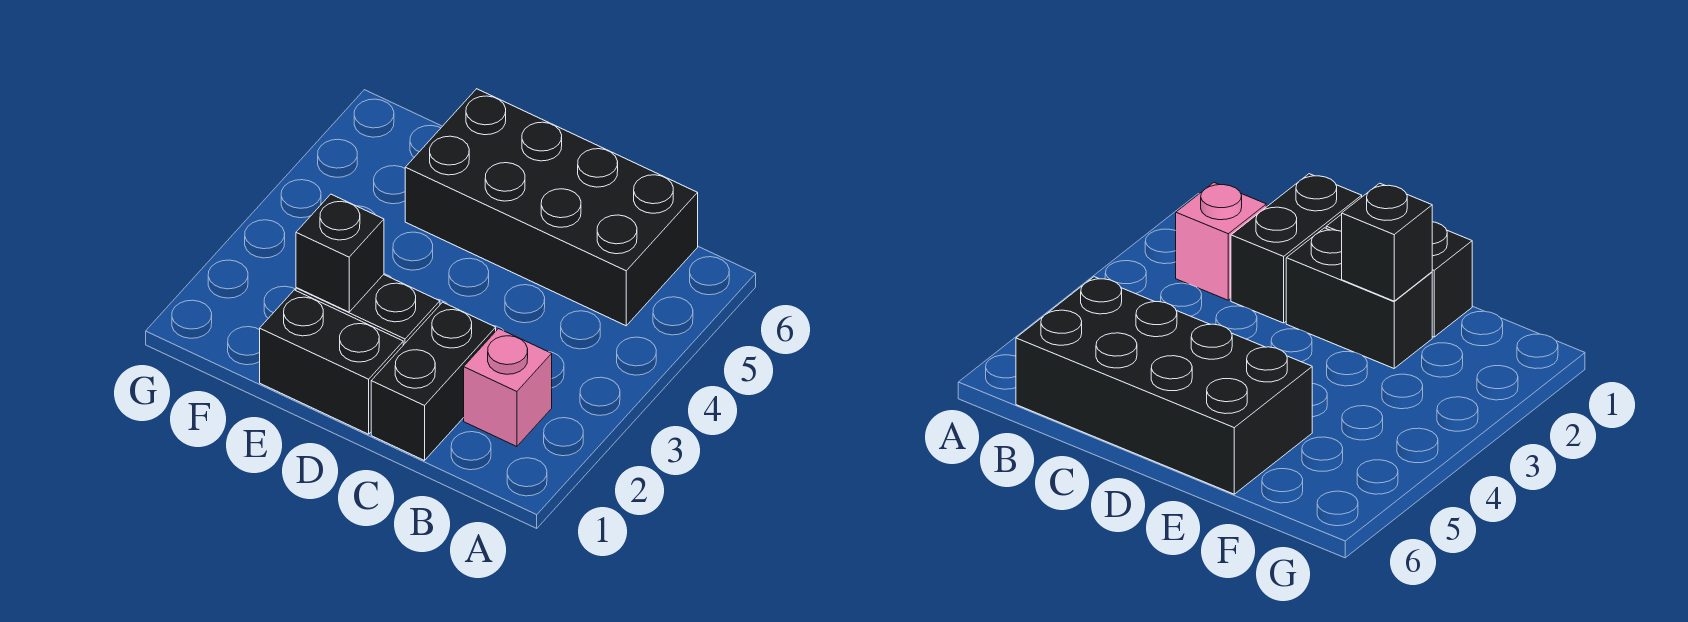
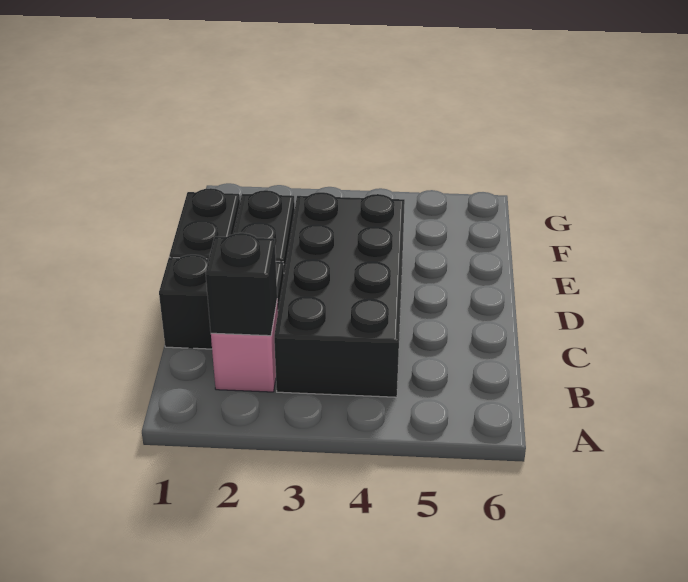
black brick B5:E6 level 1 -> black brick B3:E4 level 1
black brick E2 level 2 -> black brick B2 level 2

